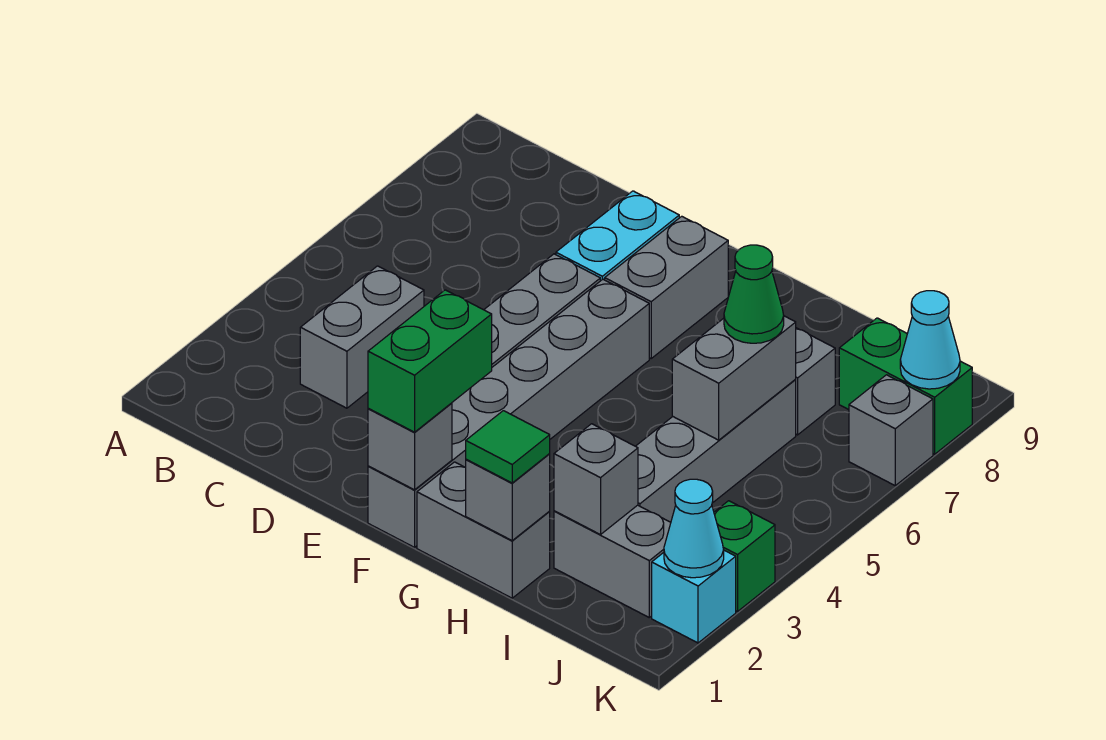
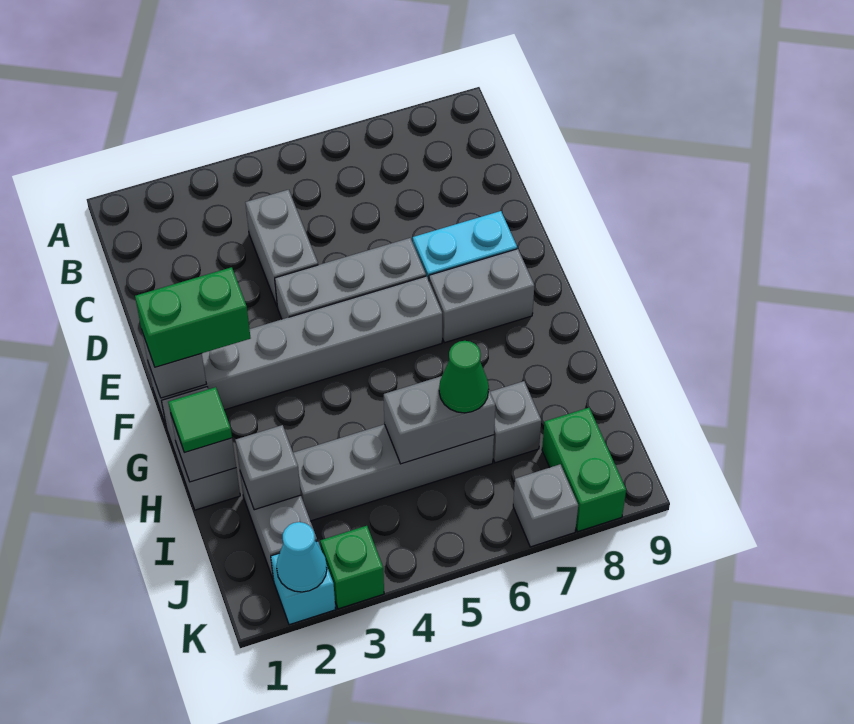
grey brick C3:C4 level 1 -> grey brick C4:D4 level 1
cyan cone K8 level 2 -> none

